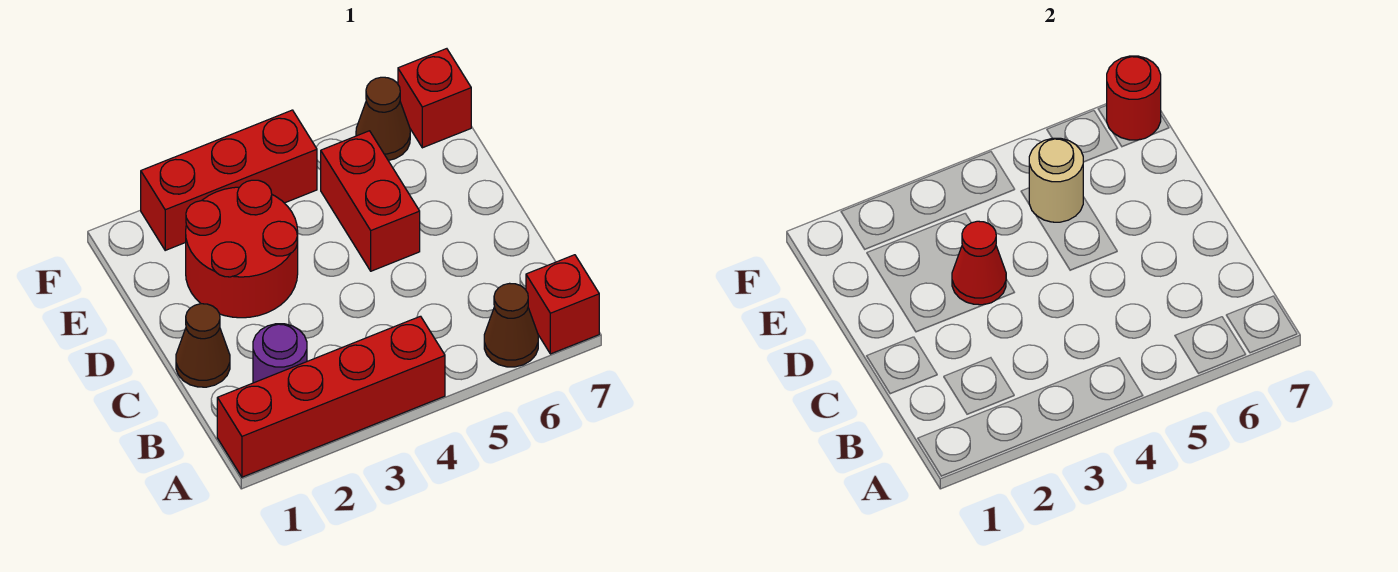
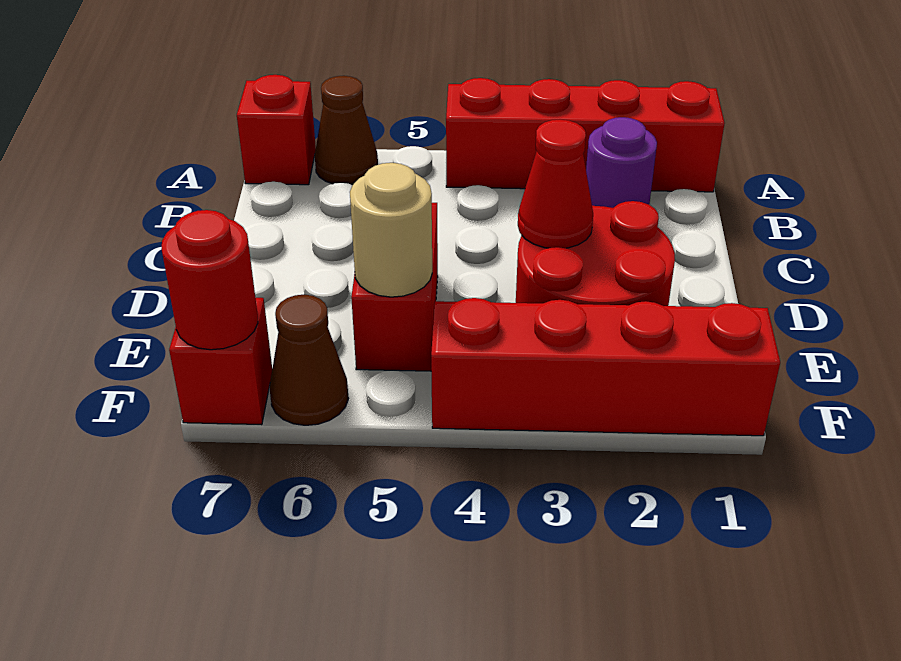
brown cone C1 level 1 -> none
red brick F2:F4 level 1 -> red brick F1:F4 level 1

